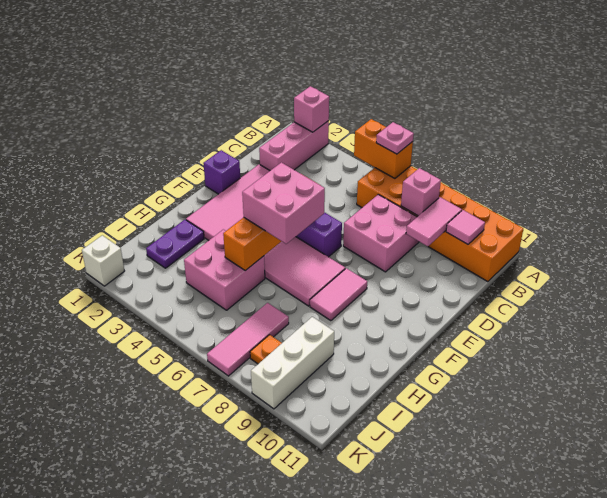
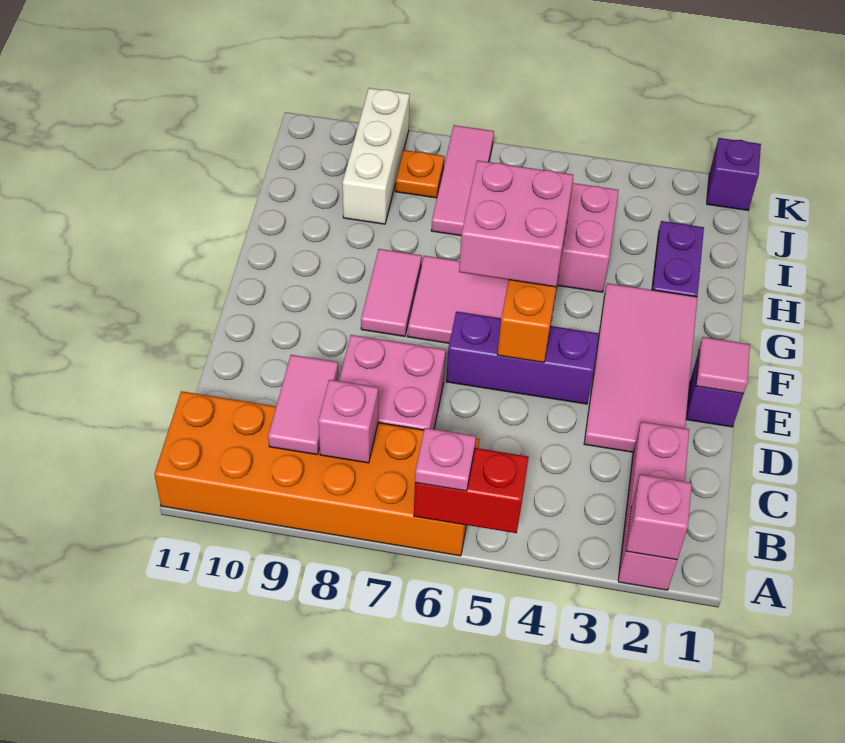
orange brick A5:A6 level 2 -> red brick A5:A6 level 2
pink tile B10 level 2 -> pink tile E1 level 2
white brick K1 level 1 -> purple brick K1 level 1

